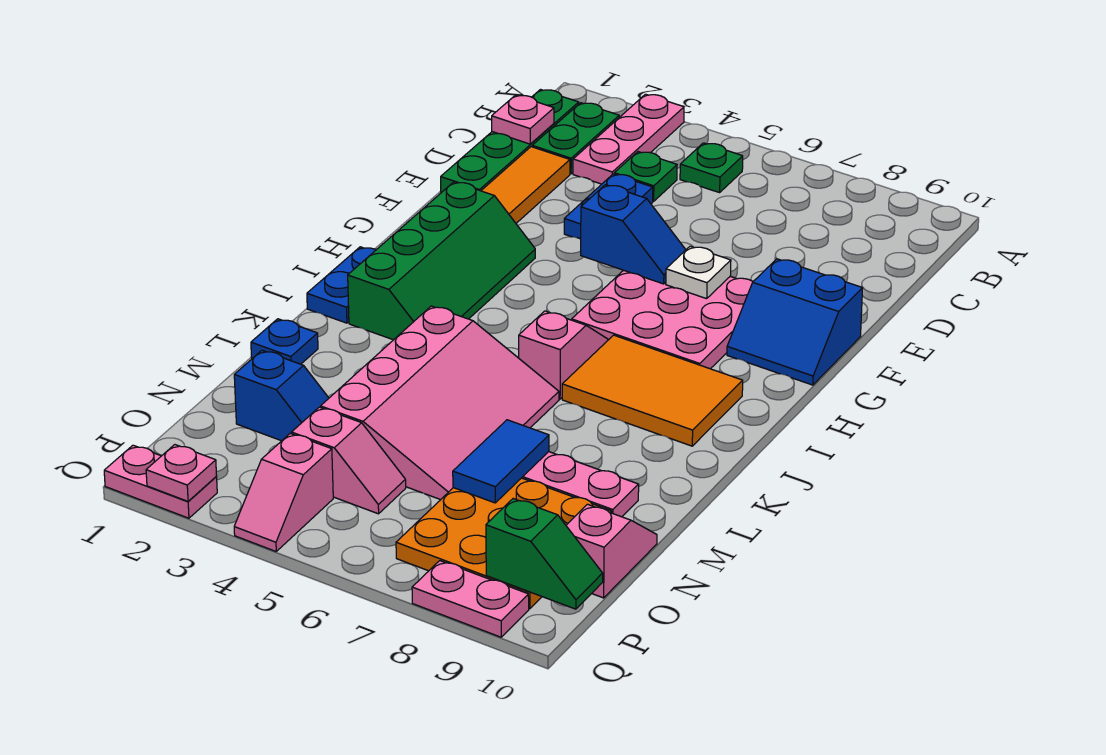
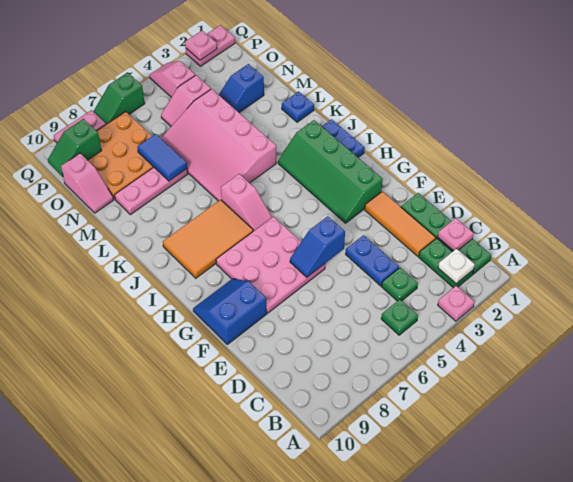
pink plate A3:C3 level 1 -> pink plate A3 level 1
white plate F7 level 2 -> white plate B2 level 2
none -> green slope Q6:Q7 level 1 top 6

